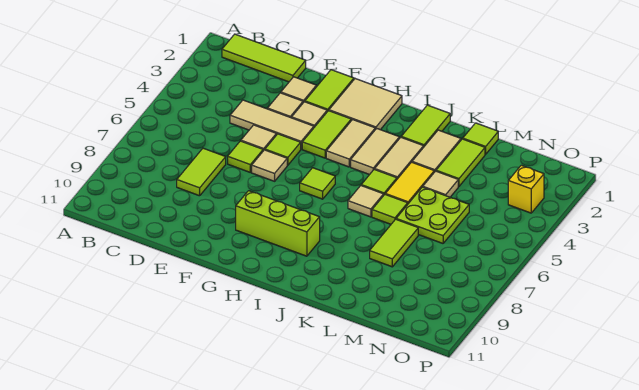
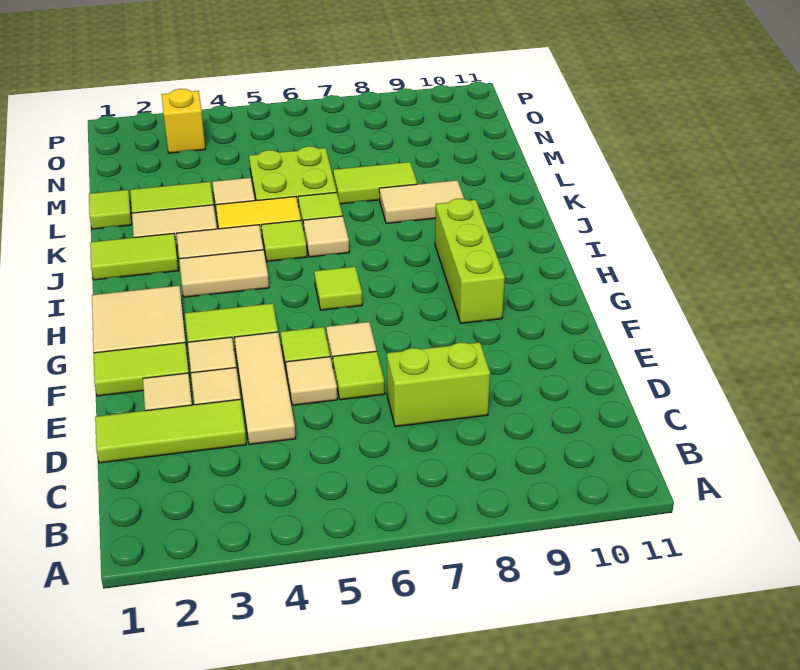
lime tile B1:D1 level 1 -> lime tile D1:D3 level 1
lime tile D7:D8 level 1 -> lime brick D7:D8 level 1
tan tile H3:H4 level 1 -> tan tile K8:K9 level 1

